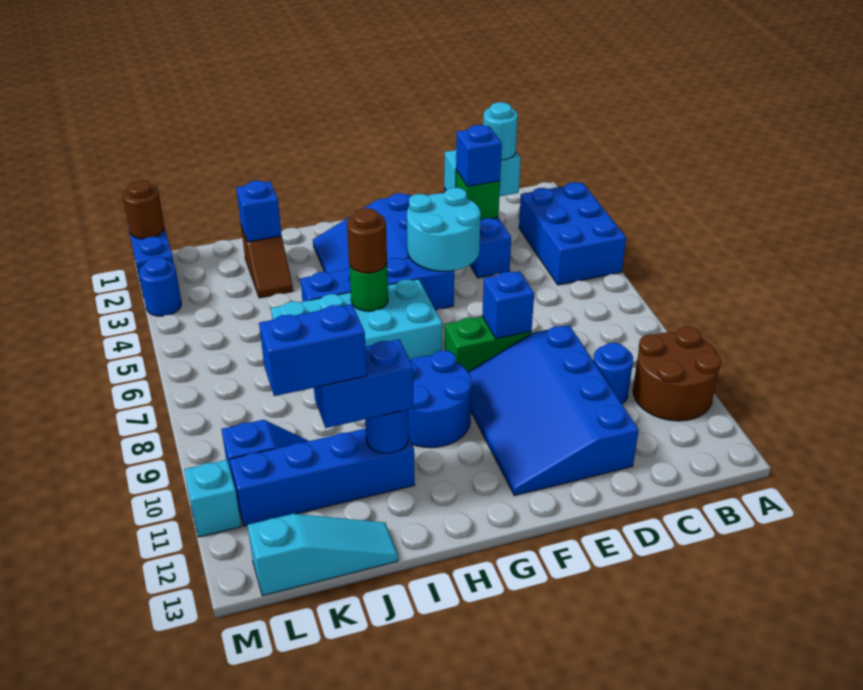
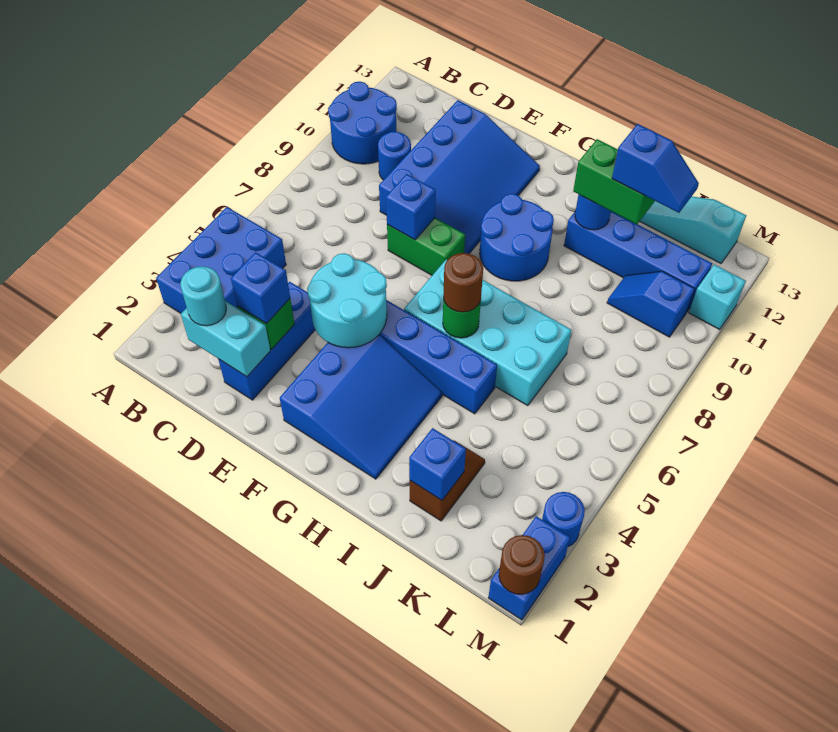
brown round brick A10:B11 level 1 -> blue round brick A10:B11 level 1
blue brick I11:J11 level 3 -> green brick I11:J11 level 3
blue brick J11:K11 level 4 -> blue slope J11:K11 level 4 top J

